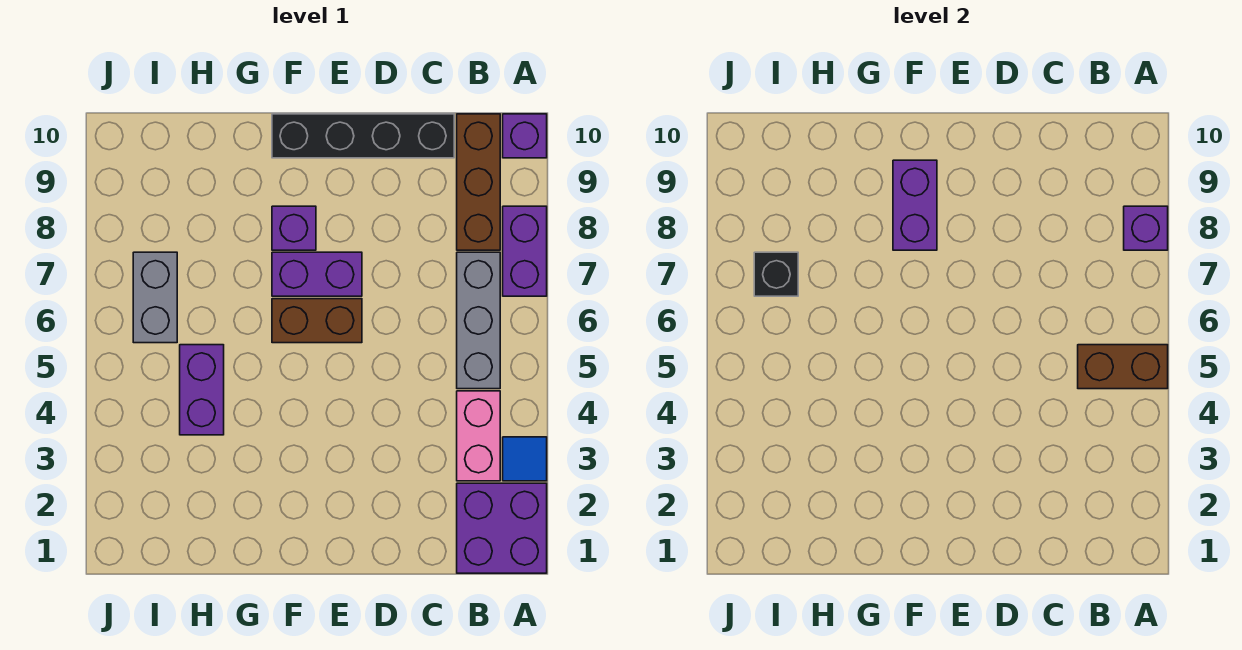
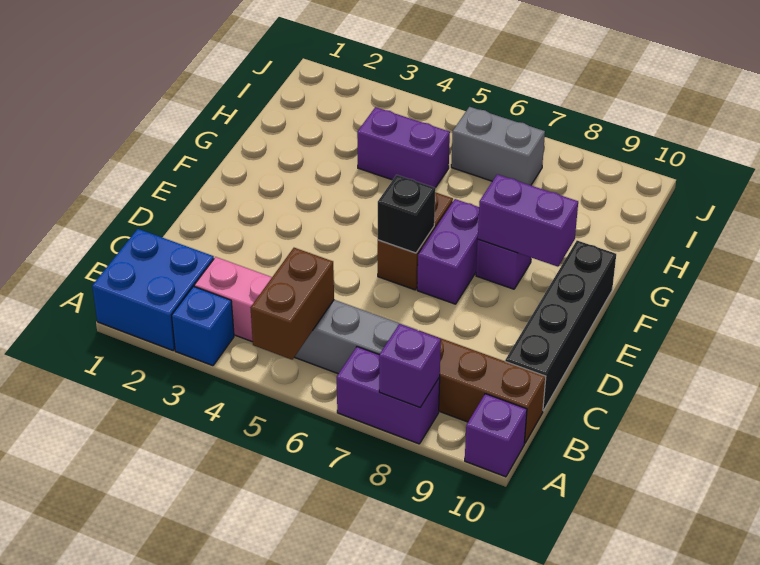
purple brick A1:B2 level 1 -> blue brick A1:B2 level 1
blue tile A3 level 1 -> blue brick A3 level 1
black brick I7 level 2 -> black brick E6 level 2

